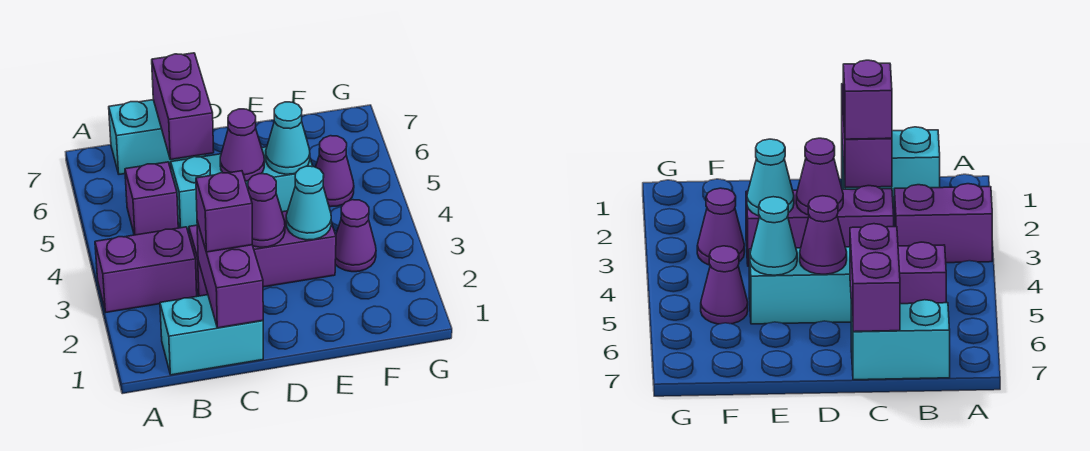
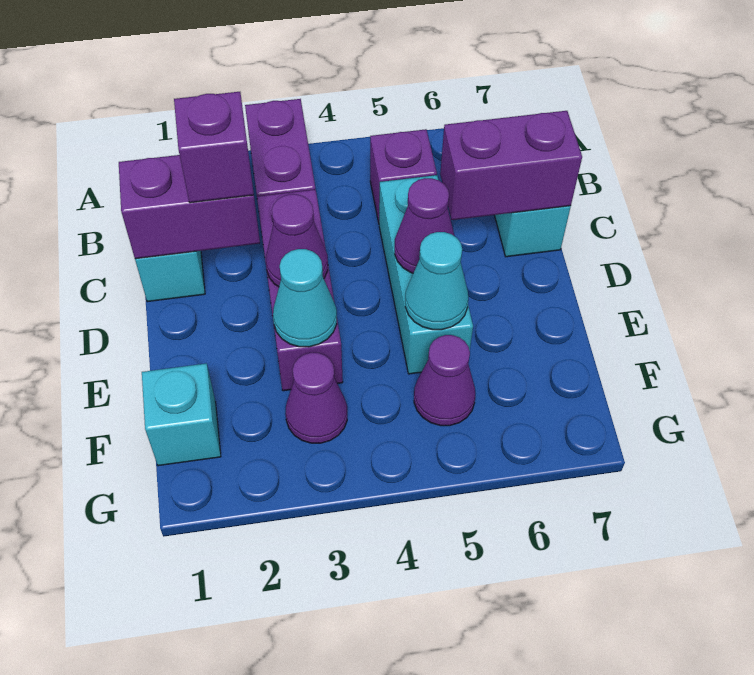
none -> cyan brick F1 level 1

